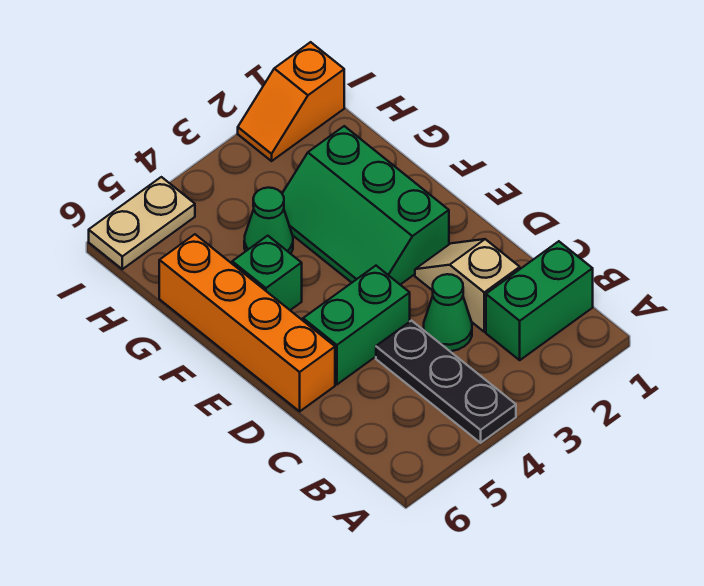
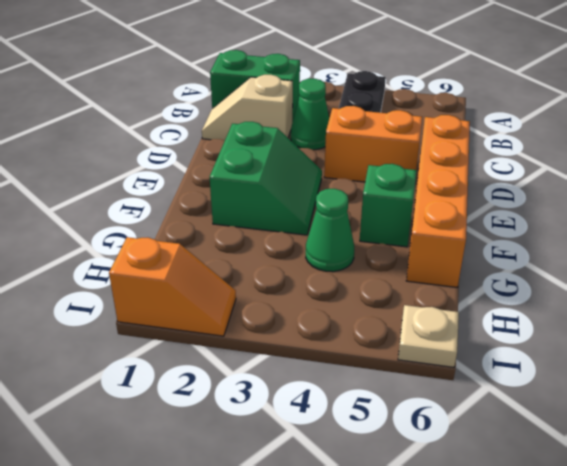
tan slope C2:D2 level 1 top C -> tan slope C1:C2 level 1 top 2
green brick D4:D5 level 1 -> orange brick D4:D5 level 1
green slope E2:G3 level 1 top 2 -> green slope E2:F3 level 1 top 2
tan plate I5:I6 level 1 -> tan plate I6 level 1

